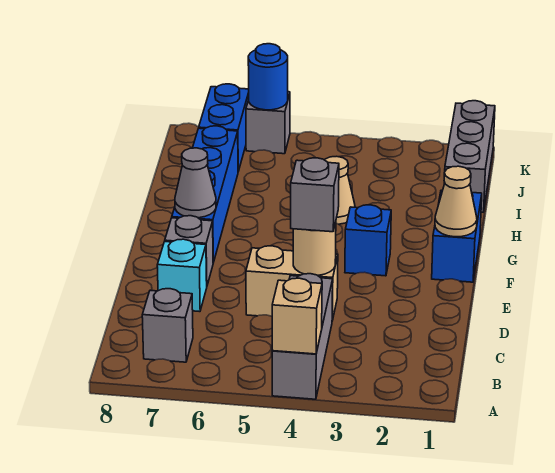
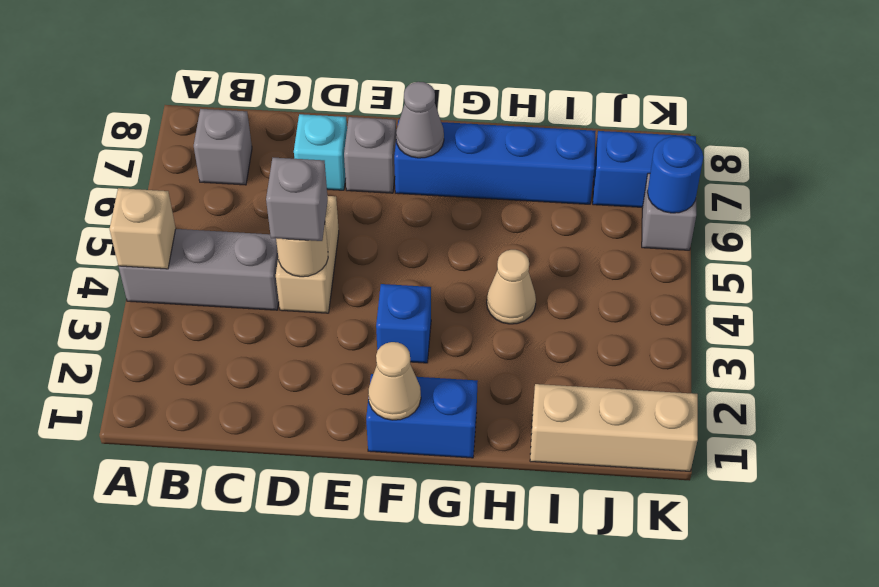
grey brick I1:K1 level 1 -> tan brick I1:K1 level 1

